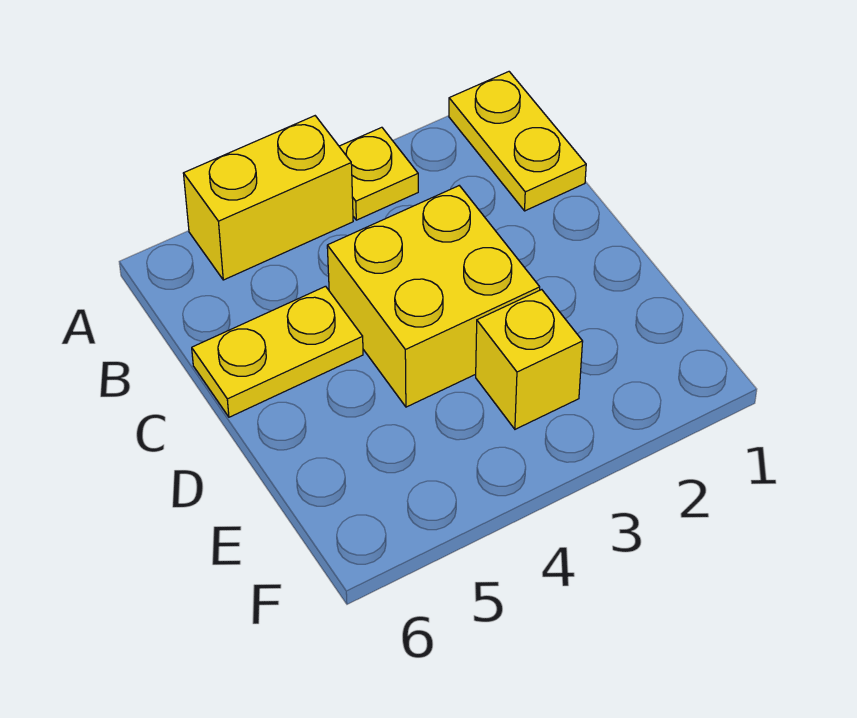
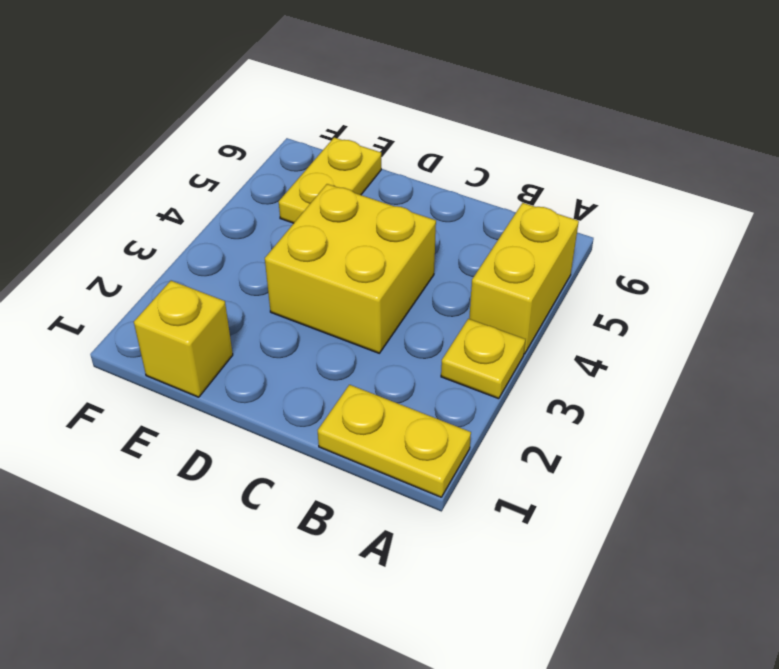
yellow plate C5:C6 level 1 -> yellow plate E5:E6 level 1
yellow brick E3 level 1 -> yellow brick E1 level 1

